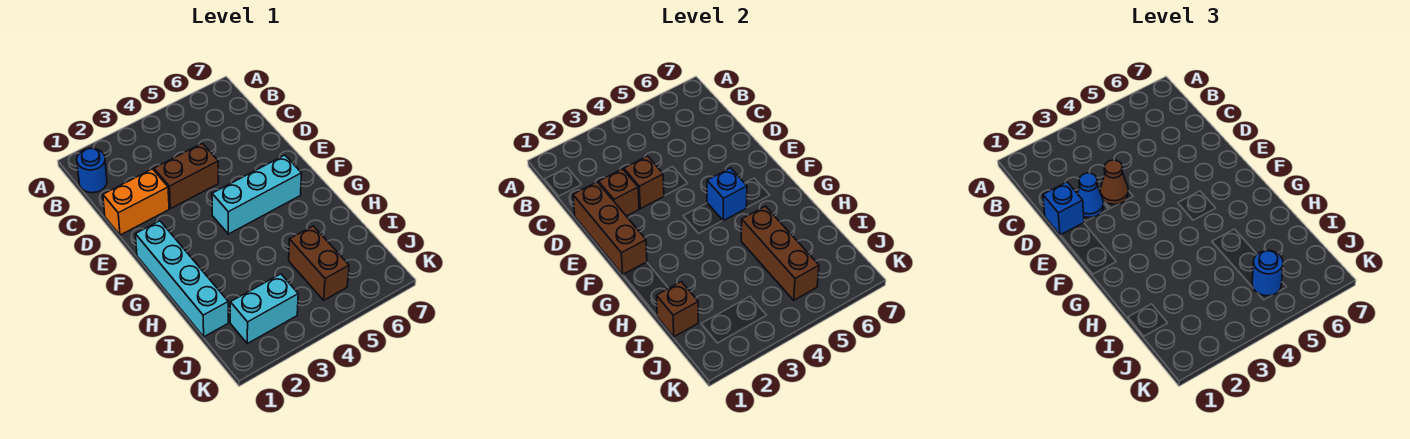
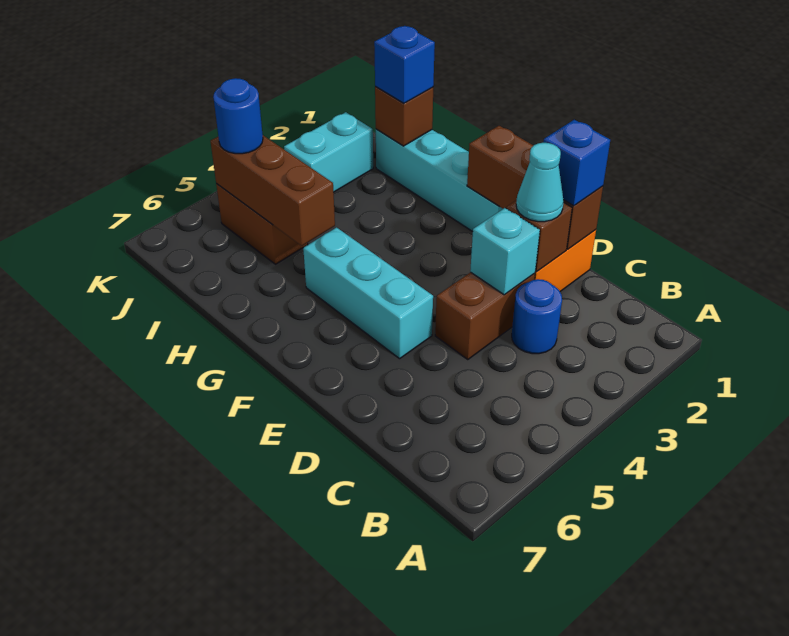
blue round brick B1 level 1 -> blue round brick C3 level 1
blue cone D2 level 3 -> cyan cone D2 level 3
brown brick D3 level 2 -> cyan brick D3 level 2
brown cone D3 level 3 -> none
cyan brick F4:F6 level 1 -> cyan brick E5:G5 level 1
blue brick F5 level 2 -> blue brick I1 level 3

